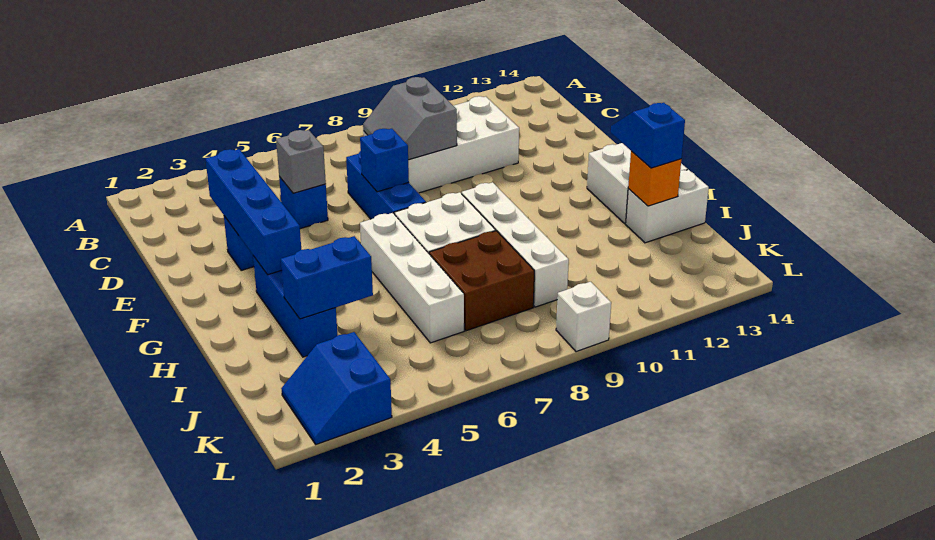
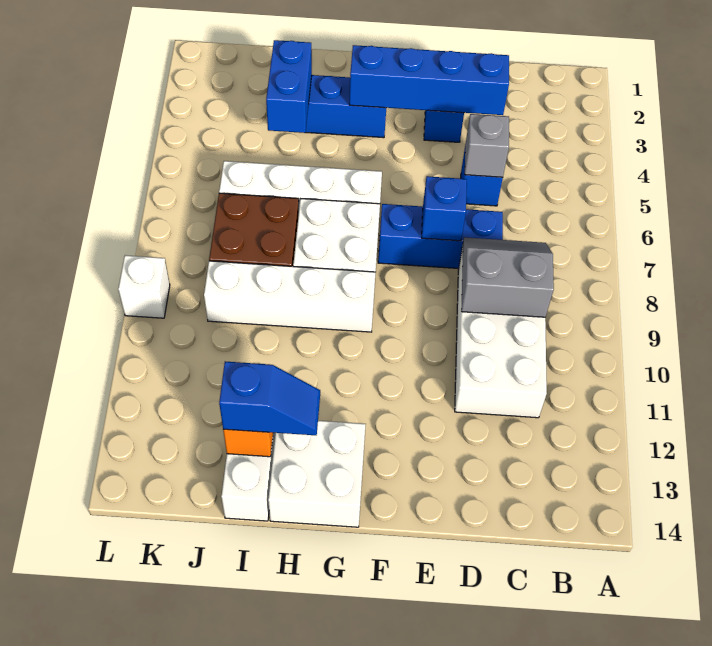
blue slope K2:L3 level 1 top 3 -> none

